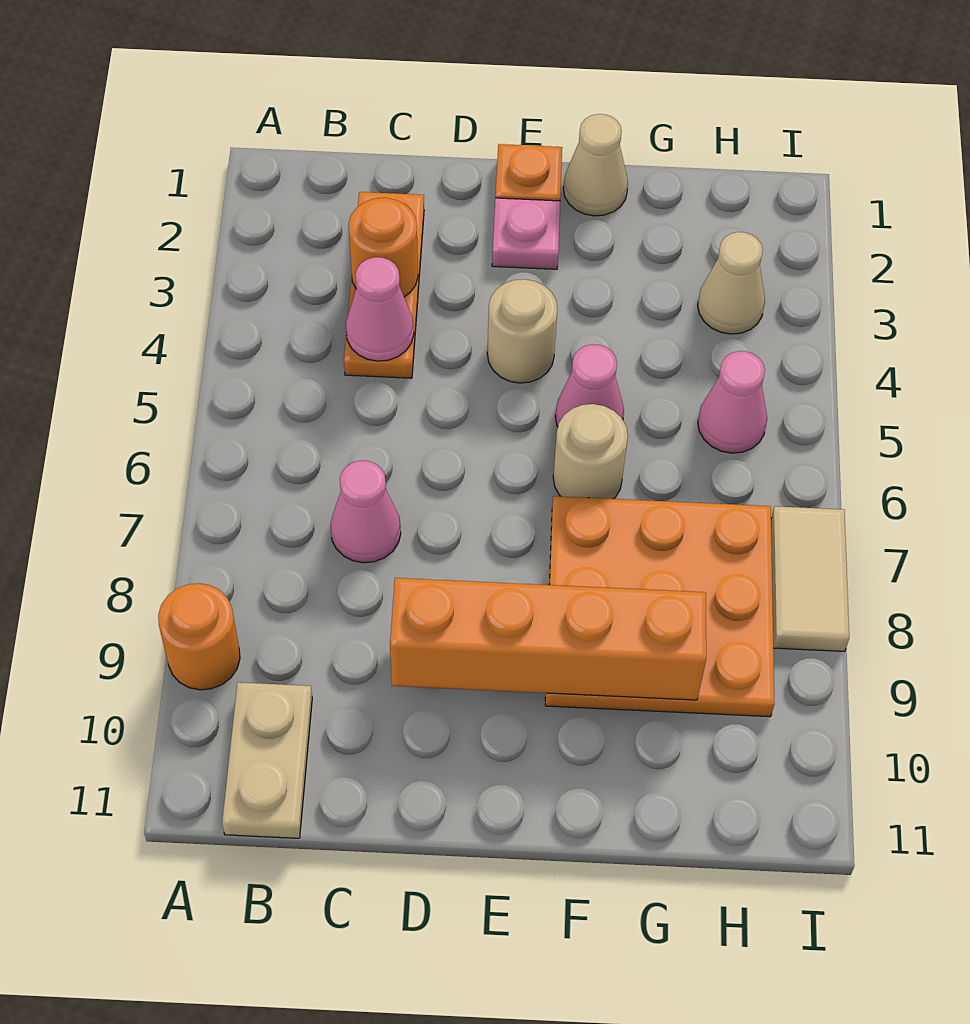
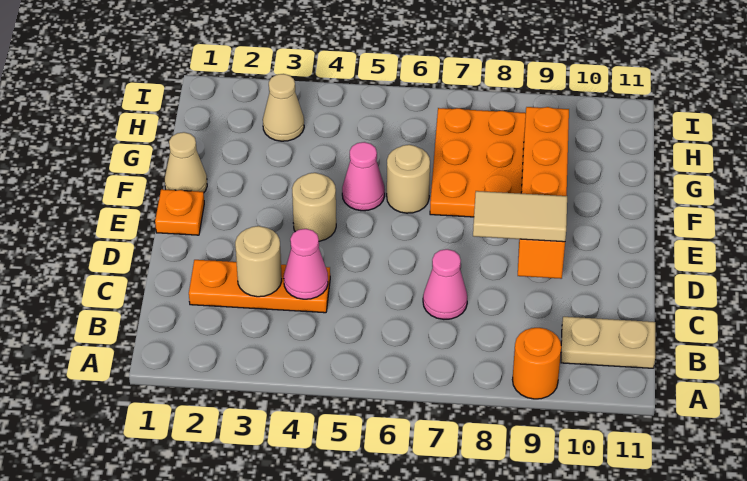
orange round brick C3 level 2 -> tan round brick C3 level 2
pink plate E2 level 1 -> none
pink cone H5 level 1 -> none
tan tile I7:I8 level 1 -> tan tile D8:D9 level 3

